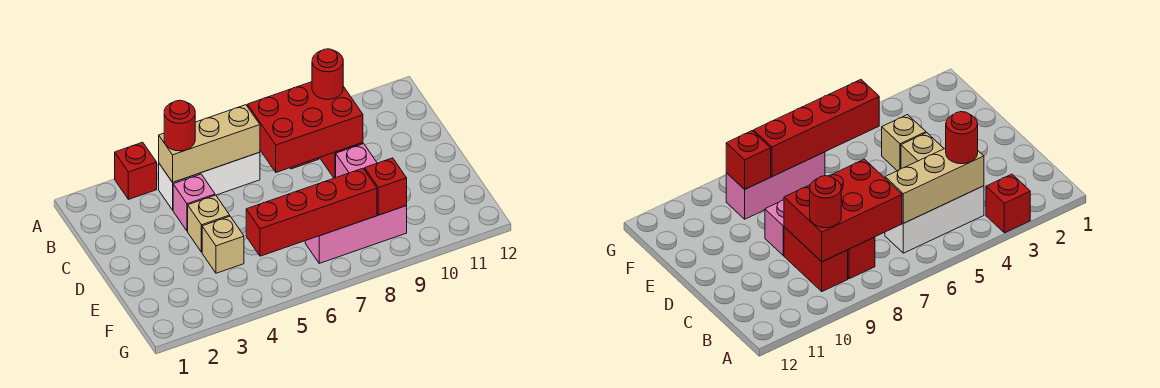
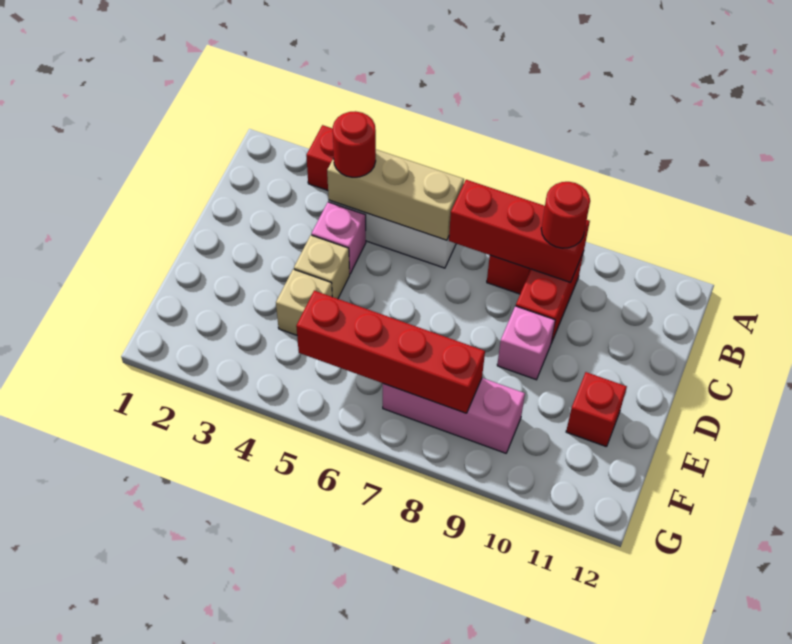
red brick B7:C9 level 2 -> red brick B7:B9 level 2
red brick F9 level 2 -> red brick E11 level 1

